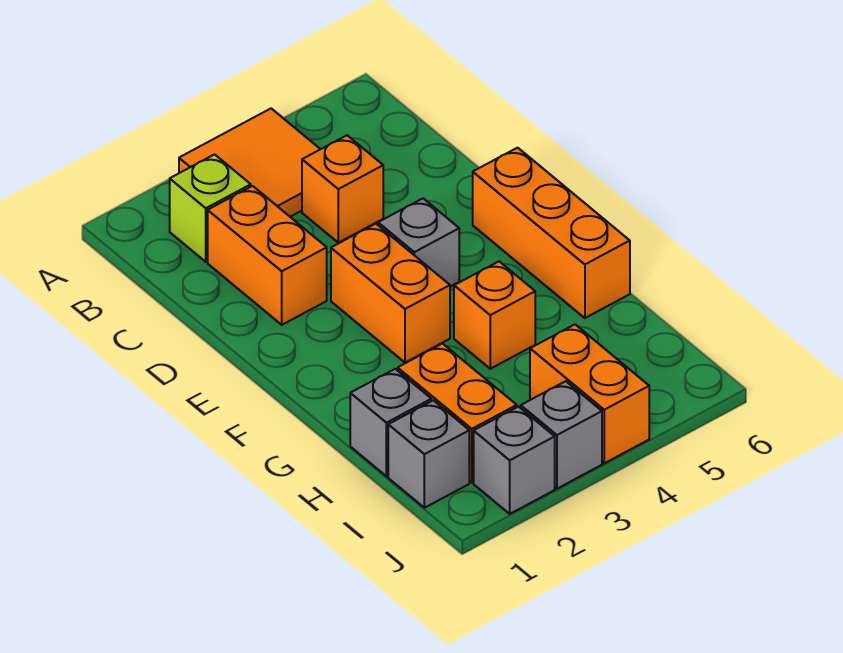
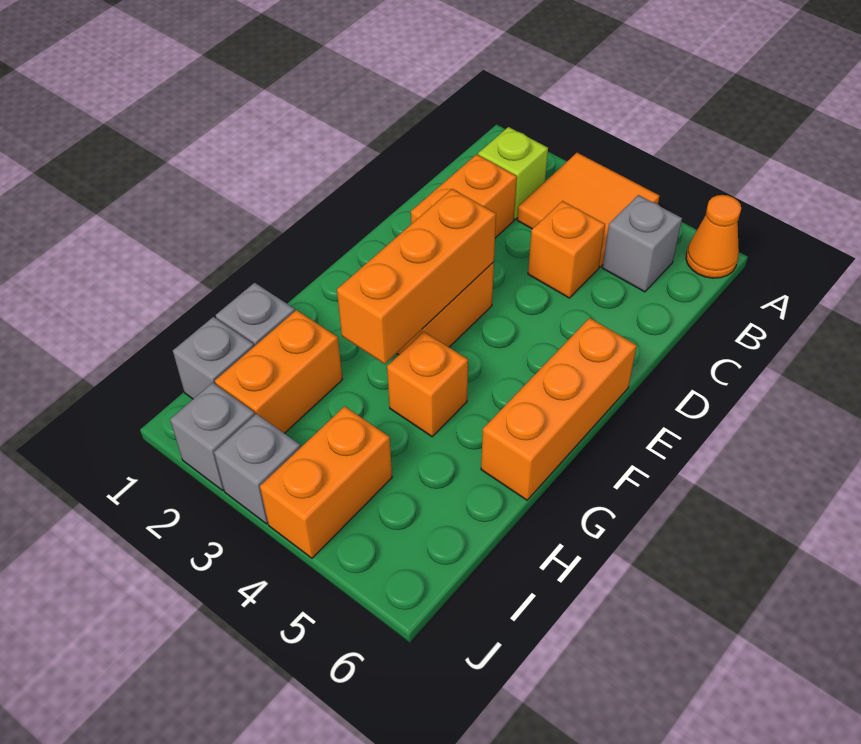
none -> orange cone A6 level 1
none -> orange brick E3:G3 level 2
grey brick E4 level 1 -> grey brick B5 level 1

